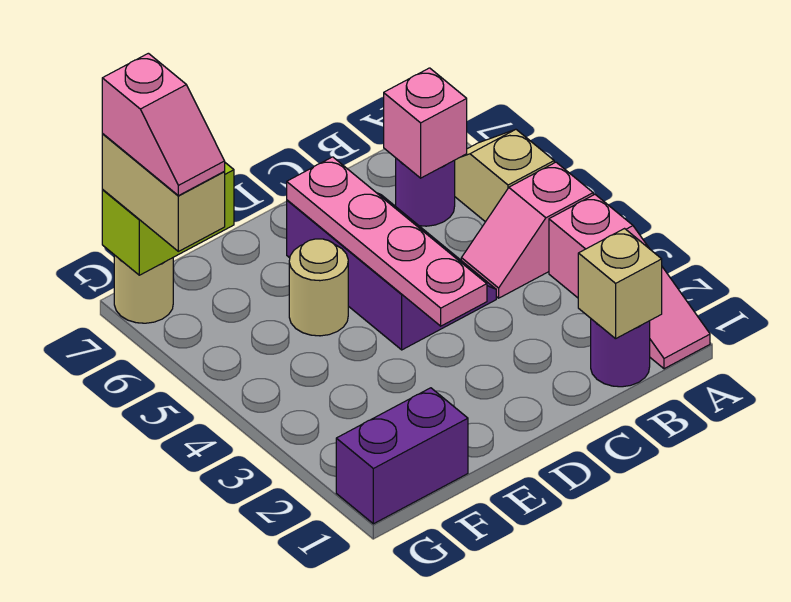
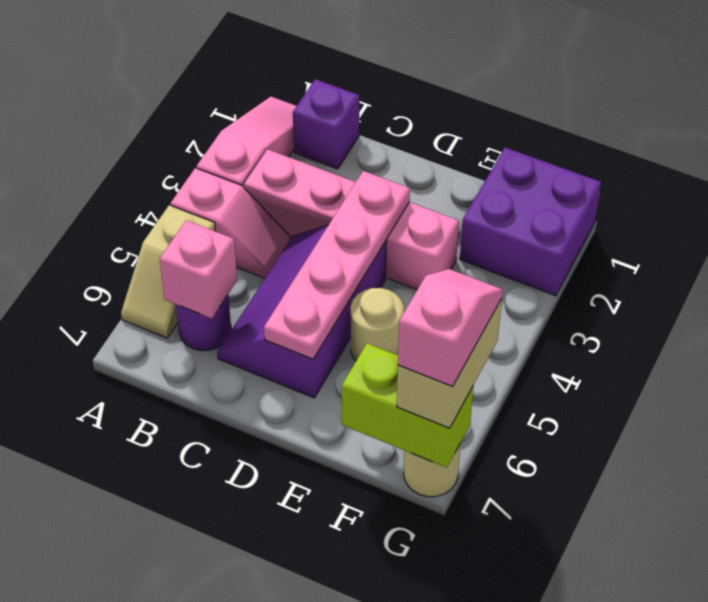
purple round brick B1 level 1 -> purple brick B1 level 1
tan brick B1 level 2 -> none
none -> pink brick B3:E3 level 1
purple brick F1:G1 level 1 -> purple brick F1:G2 level 1

